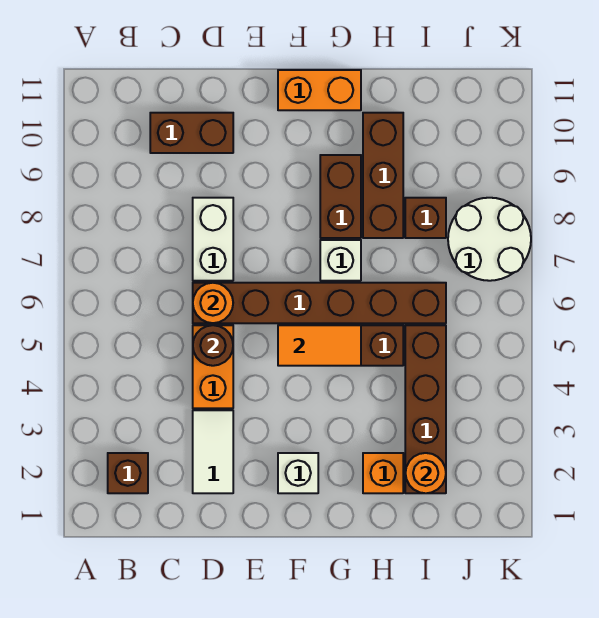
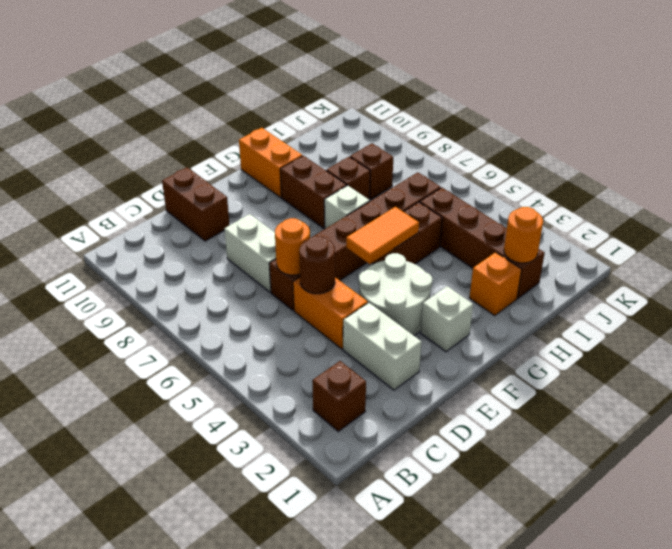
brown brick C10:D10 level 1 -> brown brick D10:D11 level 1
white tile D2:D3 level 1 -> white brick D2:D3 level 1
orange brick F11:G11 level 1 -> orange brick G10:G11 level 1
brown brick H8:H10 level 1 -> brown brick H8 level 1
white round brick J7:K8 level 1 -> white round brick E3:F4 level 1

